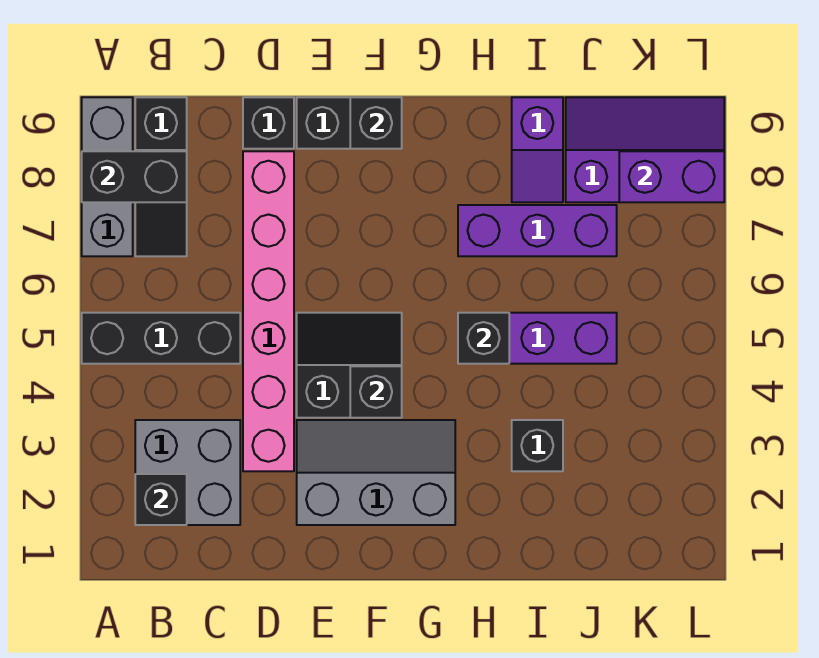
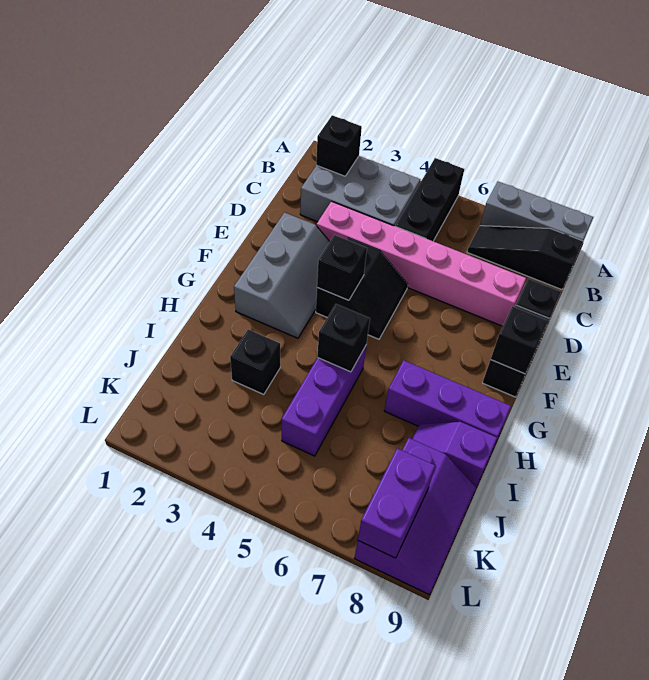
black brick A8:B8 level 2 -> none
grey brick B2:C3 level 1 -> grey brick B2:C4 level 1
purple brick H7:J7 level 1 -> purple brick H7:H9 level 1

